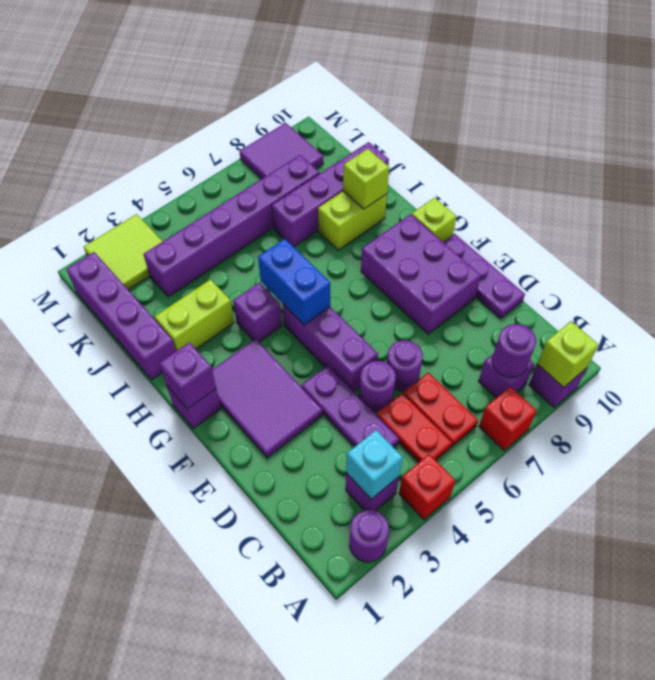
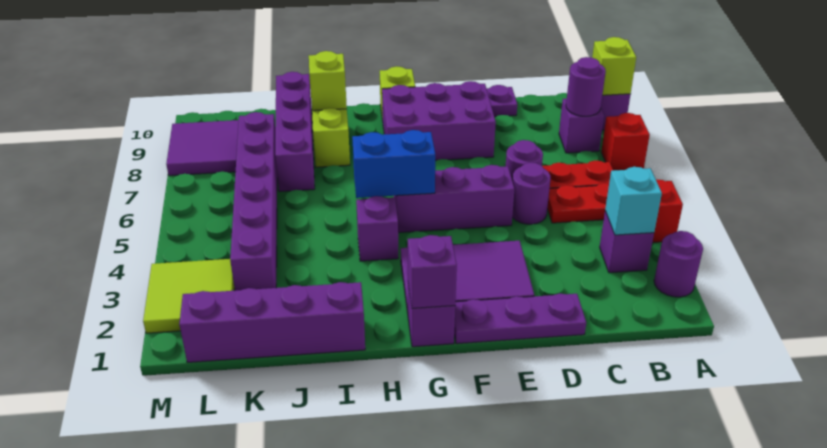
purple plate C4:E4 level 1 -> purple plate D1:F1 level 1
lime brick I2:I3 level 1 -> none

